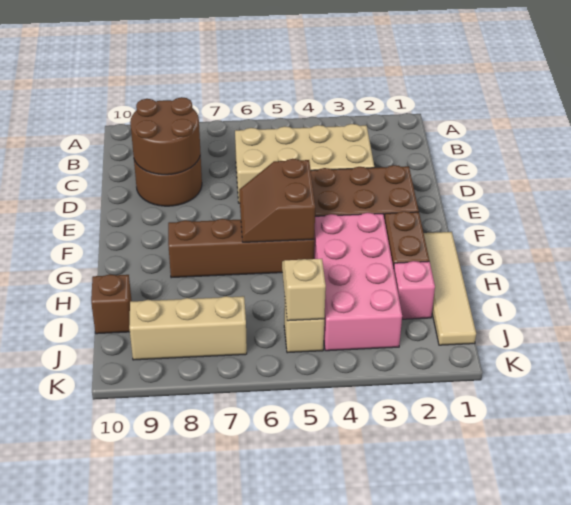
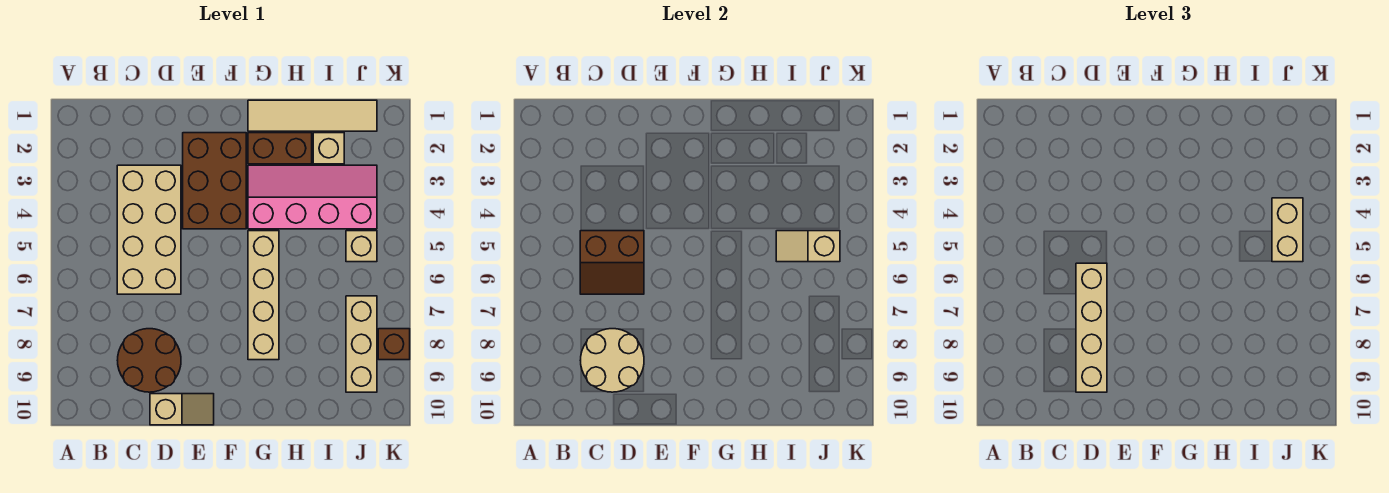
brown round brick C8:D9 level 2 -> tan round brick C8:D9 level 2
none -> tan brick D6:D9 level 3
none -> tan slope D10:E10 level 1 top D
brown slope F5:G6 level 2 top 5 -> brown slope C5:D6 level 2 top 5
pink brick G3:J4 level 1 -> pink slope G3:J4 level 1 top 4
brown brick G5:G8 level 1 -> tan brick G5:G8 level 1
pink brick I2 level 1 -> tan brick I2 level 1
brown brick I10 level 1 -> brown brick K8 level 1
none -> tan brick J4:J5 level 3

